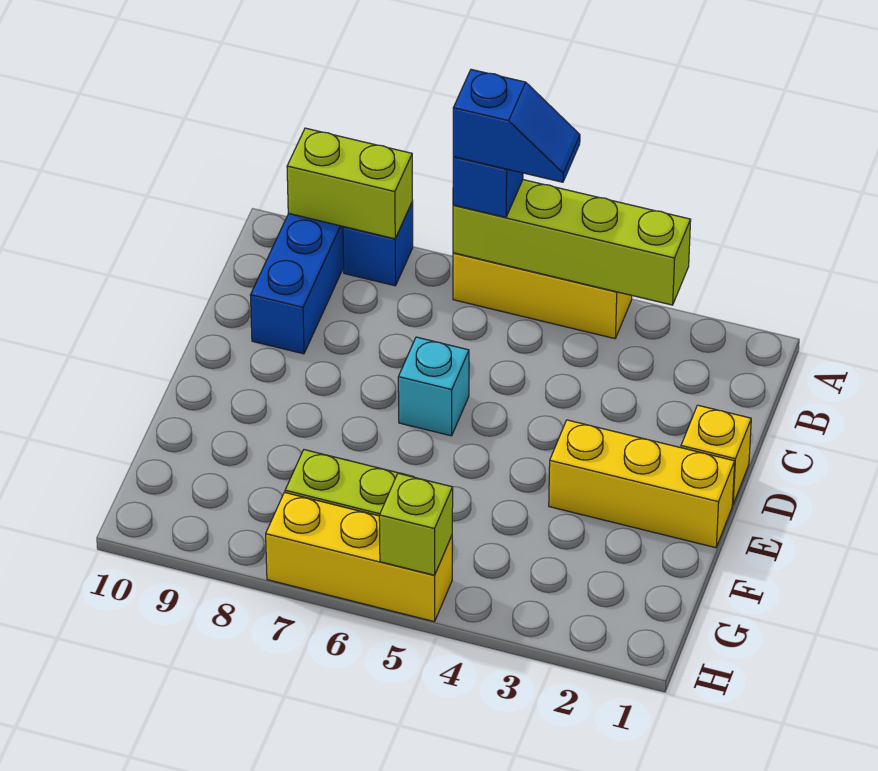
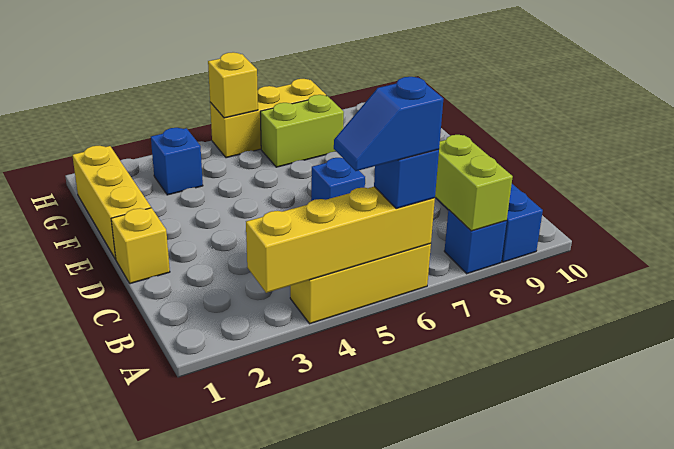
lime brick A3:A6 level 2 -> yellow brick A3:A6 level 2
lime brick A8:A9 level 2 -> lime brick A8:B8 level 2
cyan brick D6 level 1 -> blue brick D6 level 1
yellow brick E1:E3 level 1 -> yellow brick E1:G1 level 1
none -> blue brick G3 level 1
lime brick H5 level 2 -> yellow brick H5 level 2

